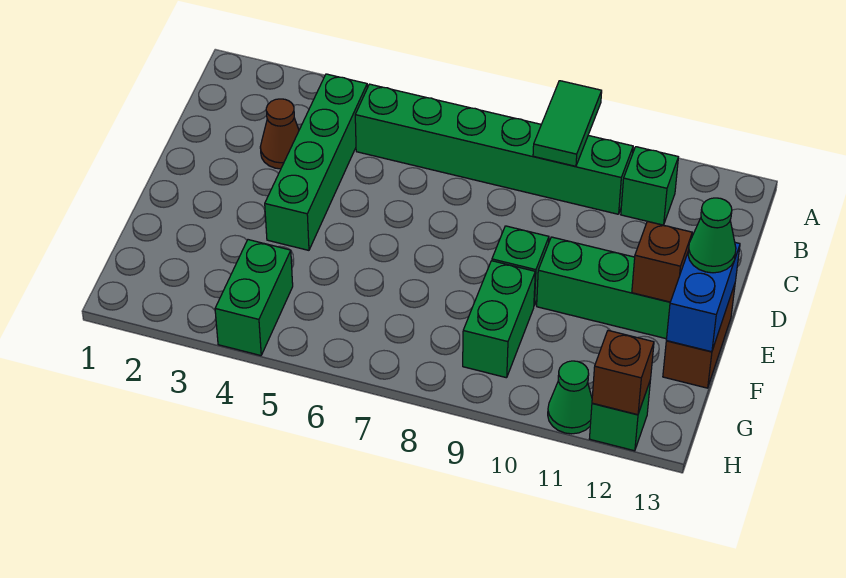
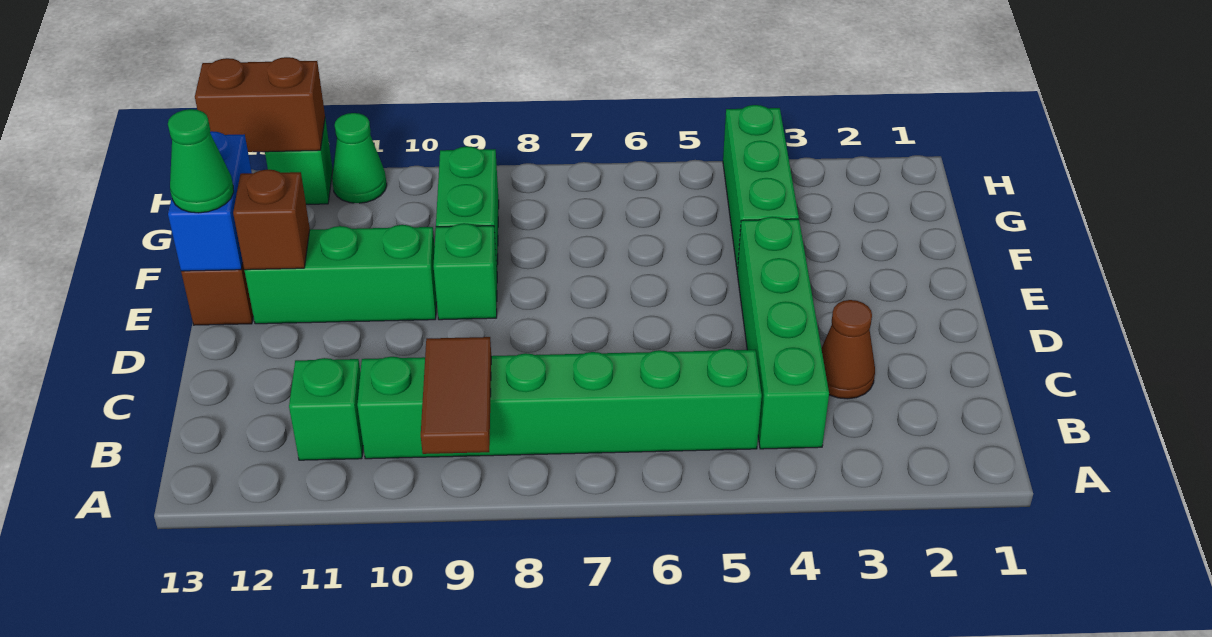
green tile A9:B9 level 2 -> brown tile A9:B9 level 2
green brick G4:H4 level 1 -> green brick F4:H4 level 1
brown brick H12 level 2 -> brown brick H12:H13 level 2

